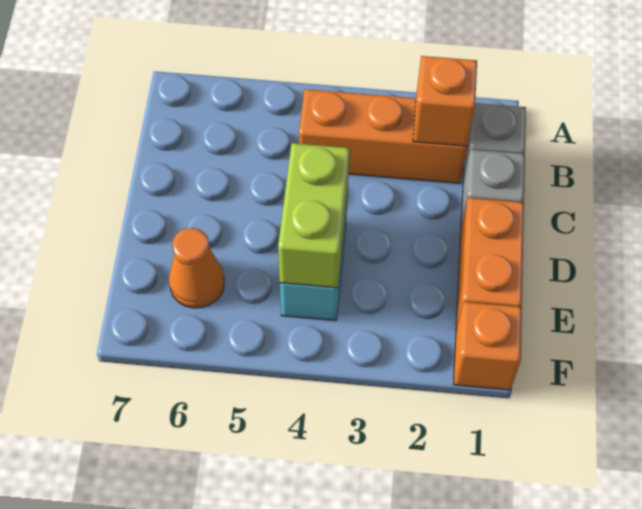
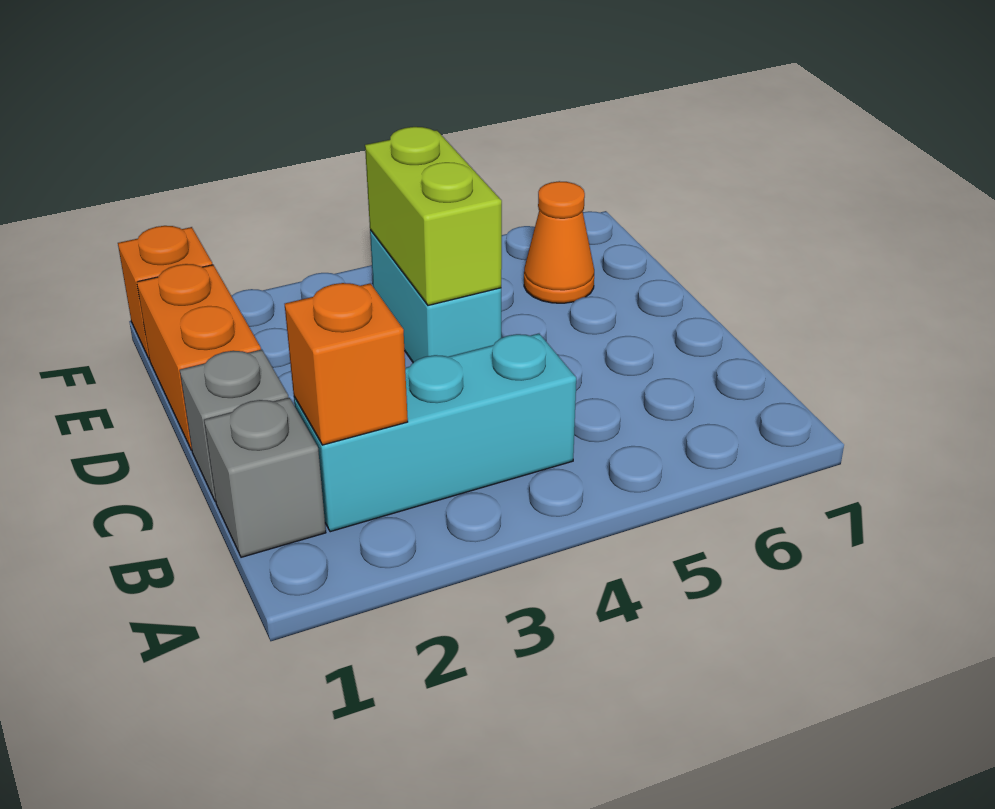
orange brick B2:B4 level 1 -> cyan brick B2:B4 level 1

